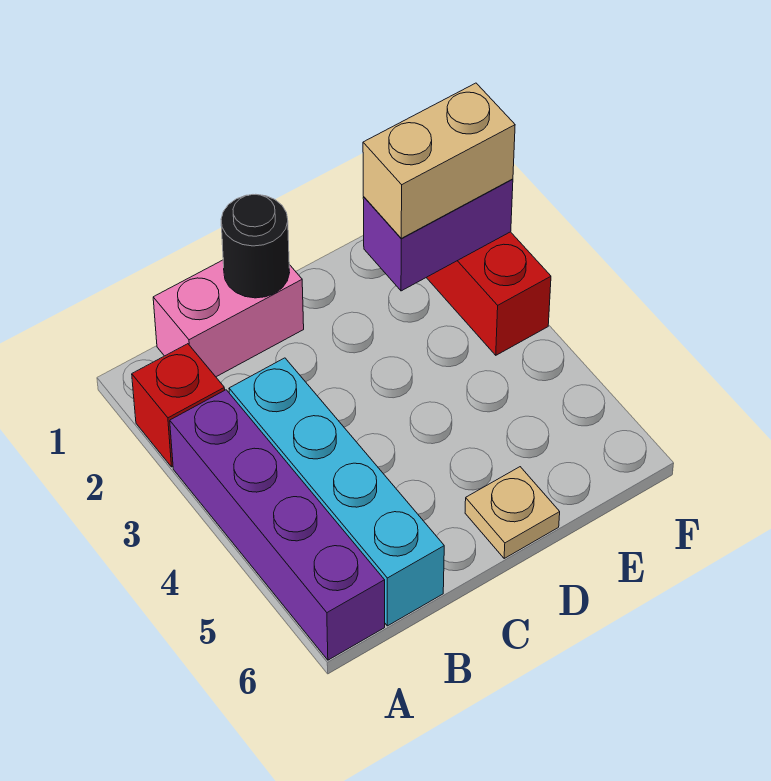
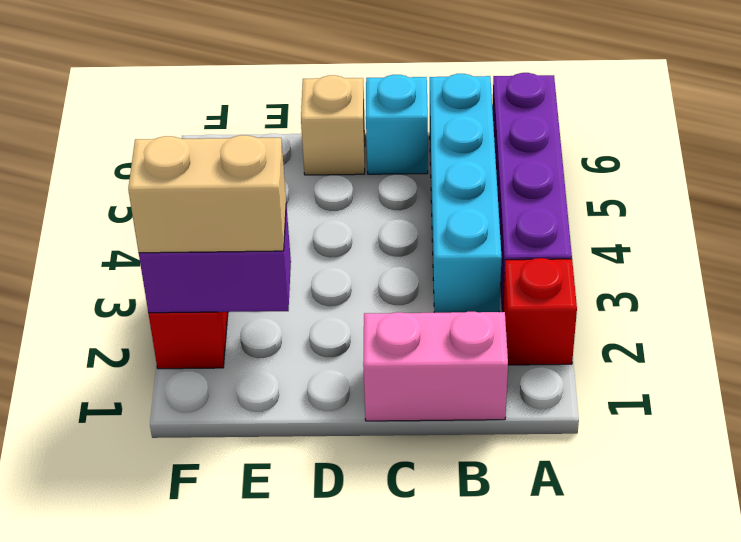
black round brick C1 level 2 -> none
none -> cyan brick C6 level 1
tan plate D6 level 1 -> tan brick D6 level 1

